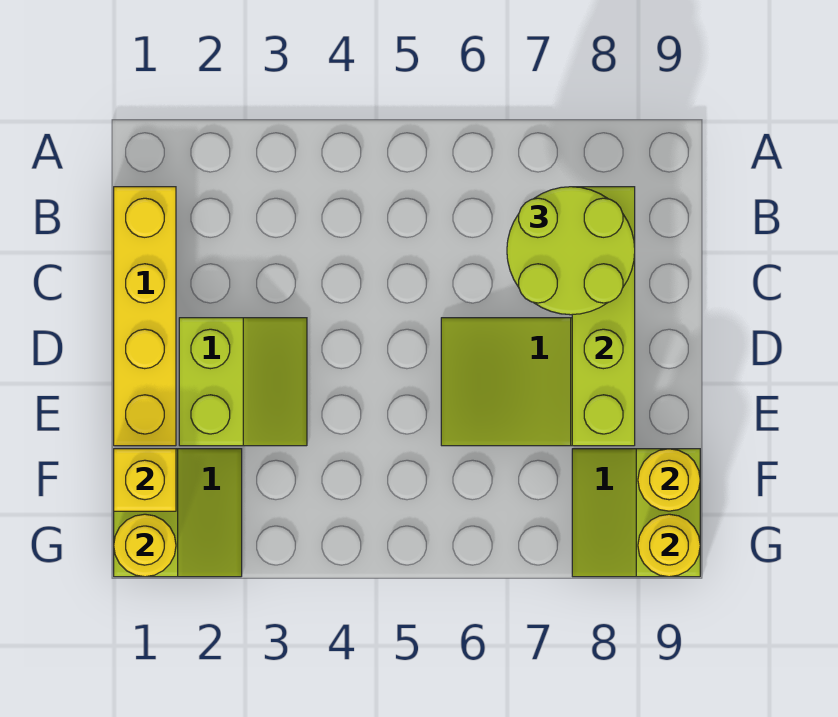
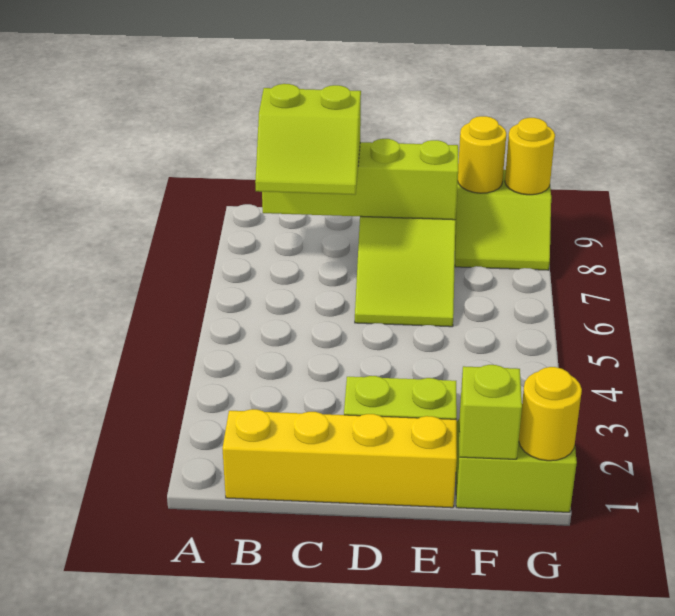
lime round brick B7:C8 level 3 -> lime slope B7:C8 level 3 top 8
yellow brick F1 level 2 -> lime brick F1 level 2

